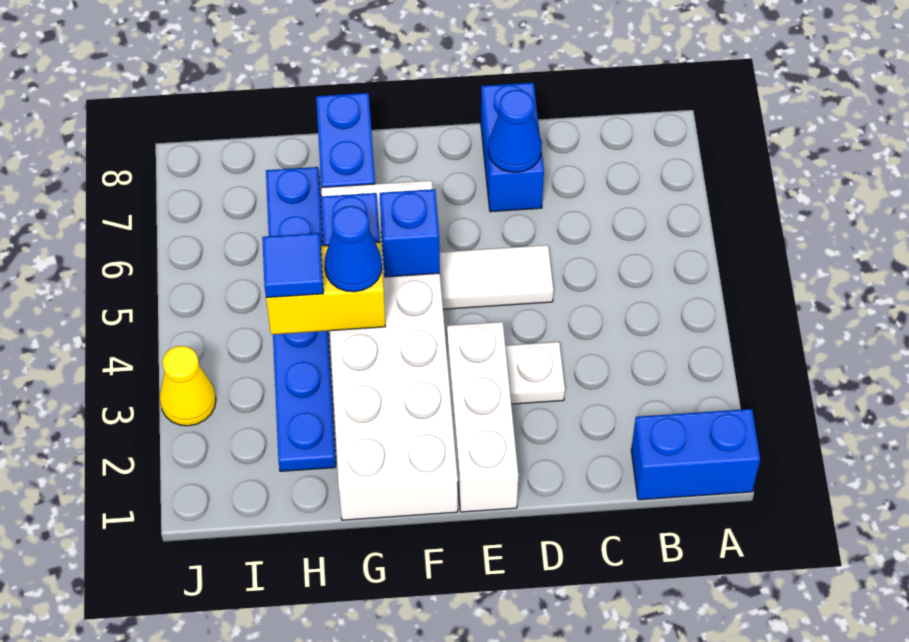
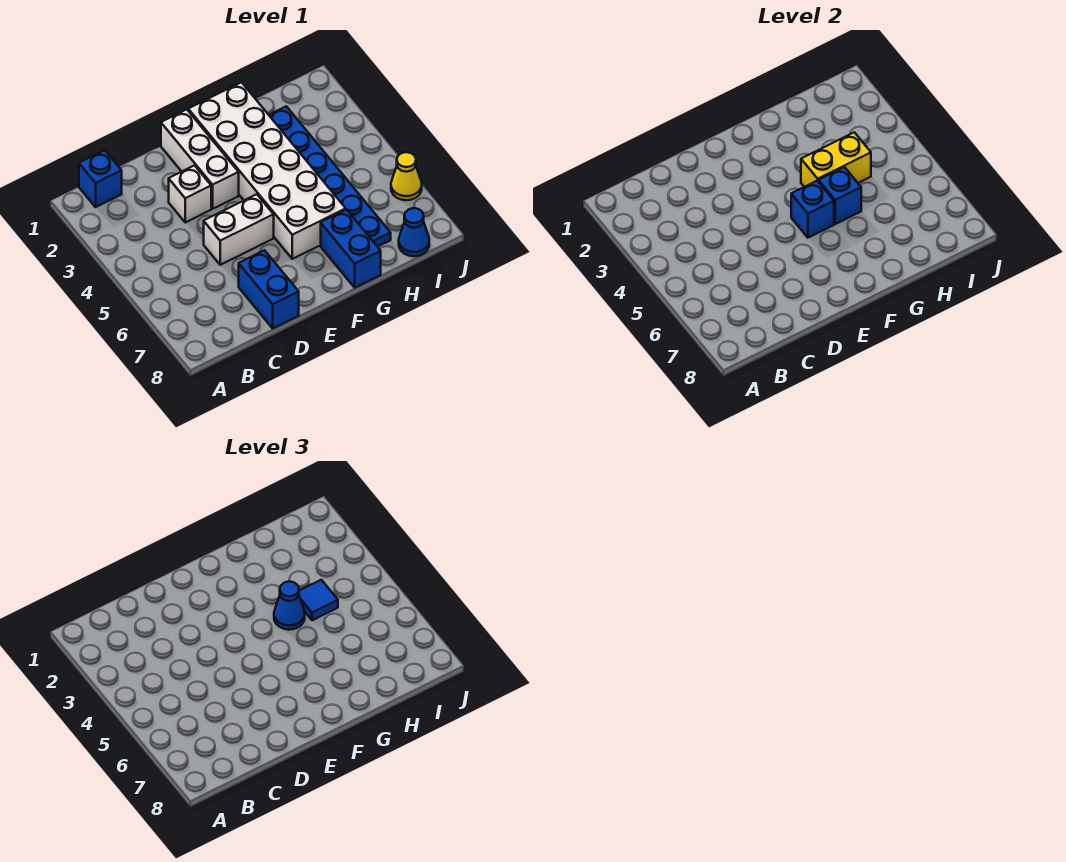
blue brick A1:B1 level 1 -> blue brick B1 level 1
white plate D3 level 1 -> white brick D3 level 1
white tile D5:E5 level 1 -> white brick D5:E5 level 1
blue cone D7 level 2 -> blue cone I8 level 1
yellow cone J3 level 1 -> yellow cone J6 level 1

